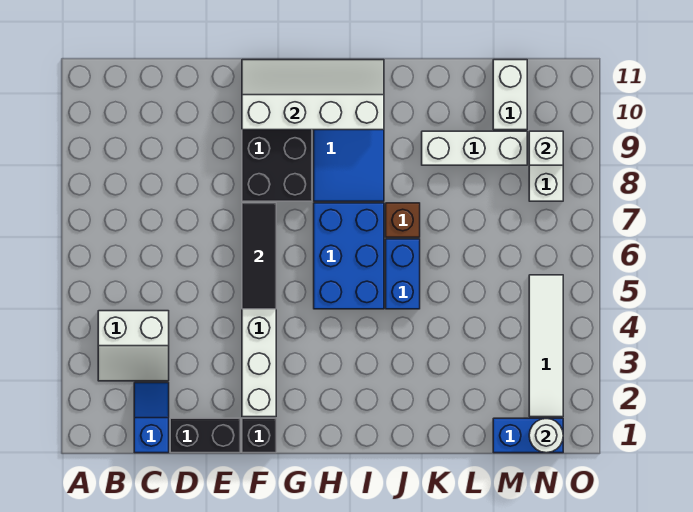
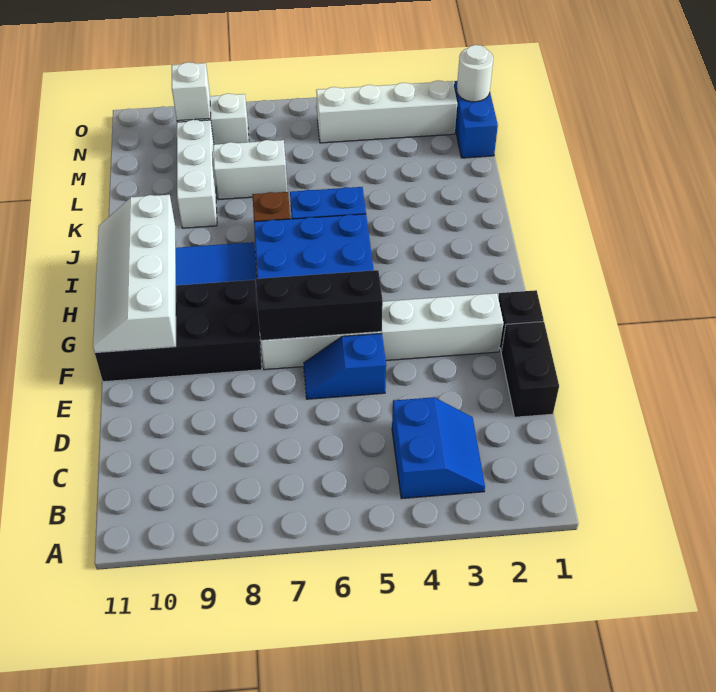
white slope B3:C4 level 1 top 4 -> blue slope B3:C4 level 1 top 4
blue slope C1:C2 level 1 top 1 -> blue slope E5:E6 level 1 top 5
black tile F5:F7 level 2 -> black brick F5:F7 level 2
white brick M10:M11 level 1 -> white brick L7:L8 level 1
white tile N2:N5 level 1 -> white brick N2:N5 level 1

